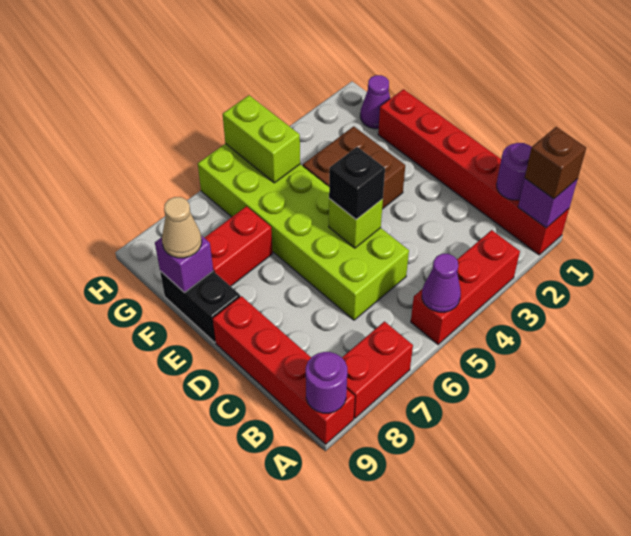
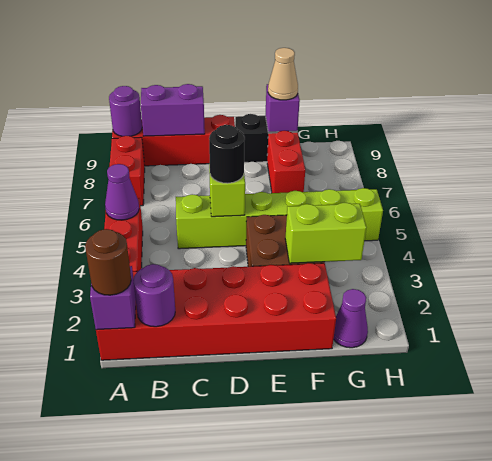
red brick A1:F1 level 1 -> red brick A1:F2 level 1
brown brick A1 level 3 -> brown round brick A1 level 3
none -> purple brick B9:C9 level 2
lime brick C5:H6 level 1 -> lime brick C5:H5 level 1
black brick D5 level 3 -> black round brick D5 level 3
lime brick G5:H5 level 2 -> lime brick F3:G3 level 2

